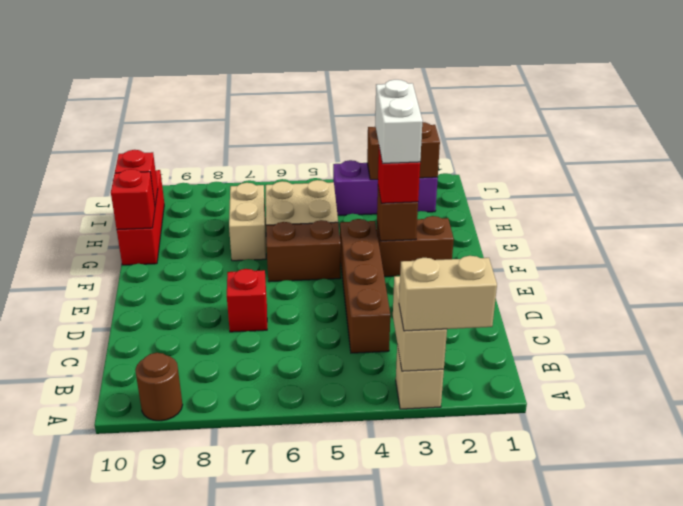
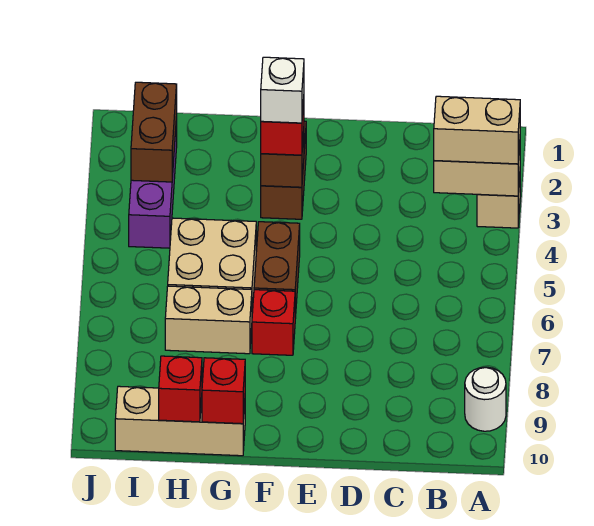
tan brick A2:A3 level 3 -> tan brick A3:B3 level 3
brown round brick A9 level 1 -> white round brick A9 level 1
brown brick C4:F4 level 1 -> none
red brick D7 level 1 -> red brick F7 level 1
white brick F3:G3 level 4 -> white brick F3 level 4
red brick G10:I10 level 1 -> tan brick G10:I10 level 1

